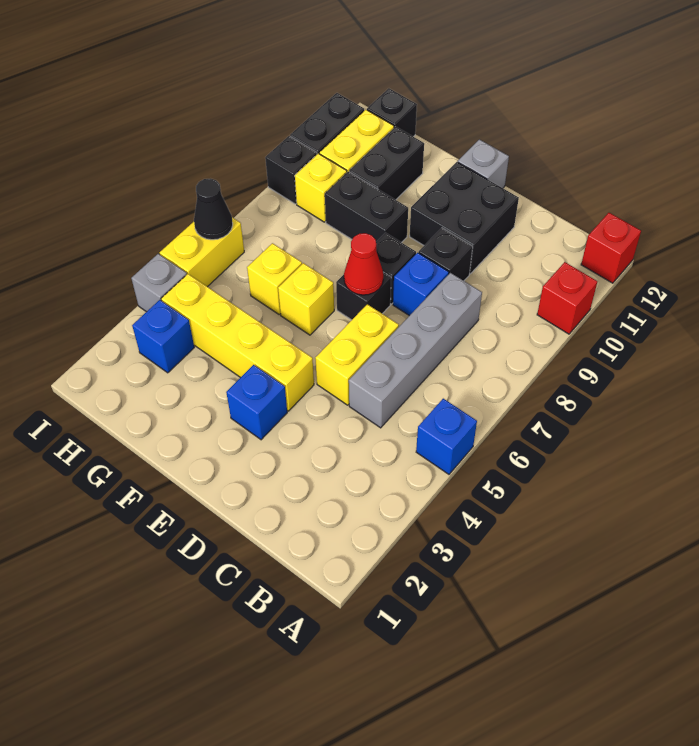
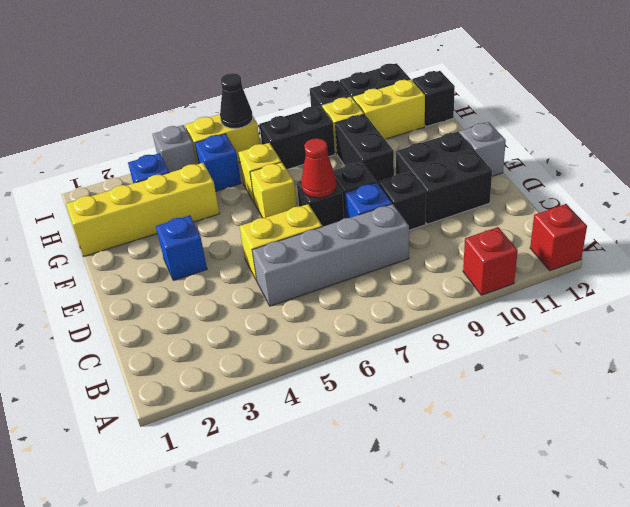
blue brick A5 level 1 -> blue brick H5 level 1
yellow brick E4:H4 level 1 -> yellow brick G1:G4 level 1
black brick G10:G11 level 1 -> black brick H7:H8 level 1

